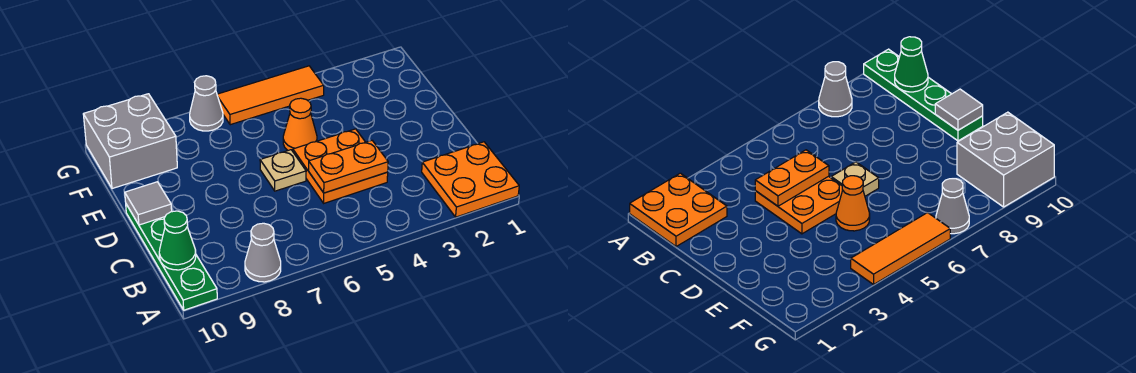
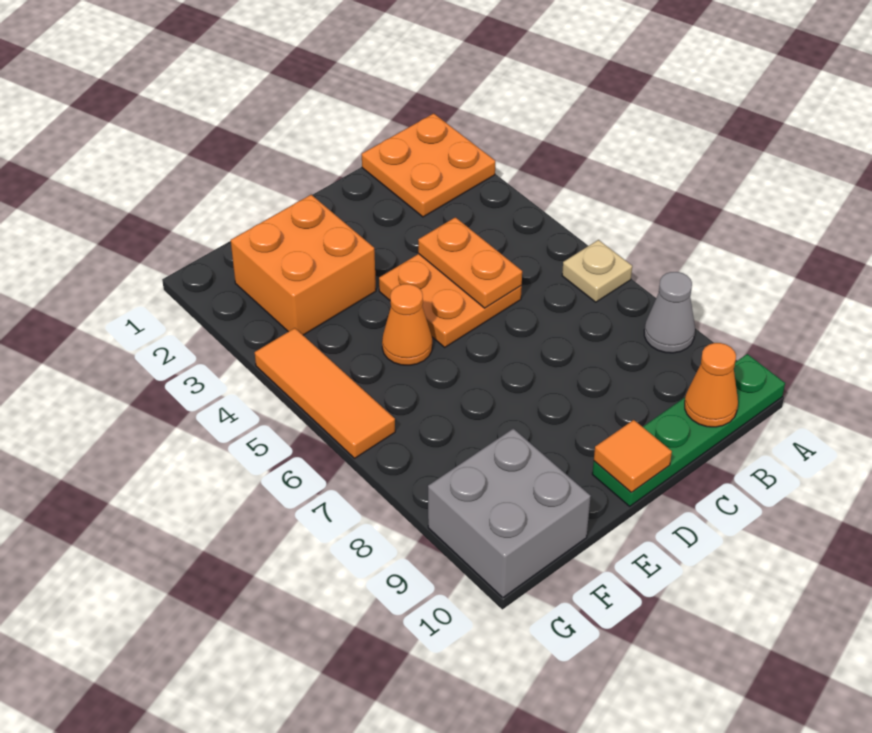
green cone B10 level 2 -> orange cone B10 level 2
tan plate D6 level 1 -> tan plate A6 level 1
grey tile D10 level 2 -> orange tile D10 level 2
none -> orange brick E2:F3 level 1
grey cone G7 level 1 -> none

